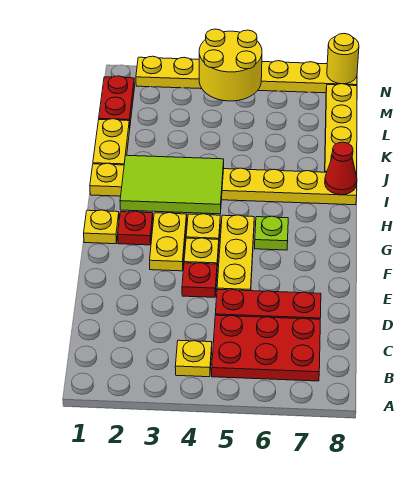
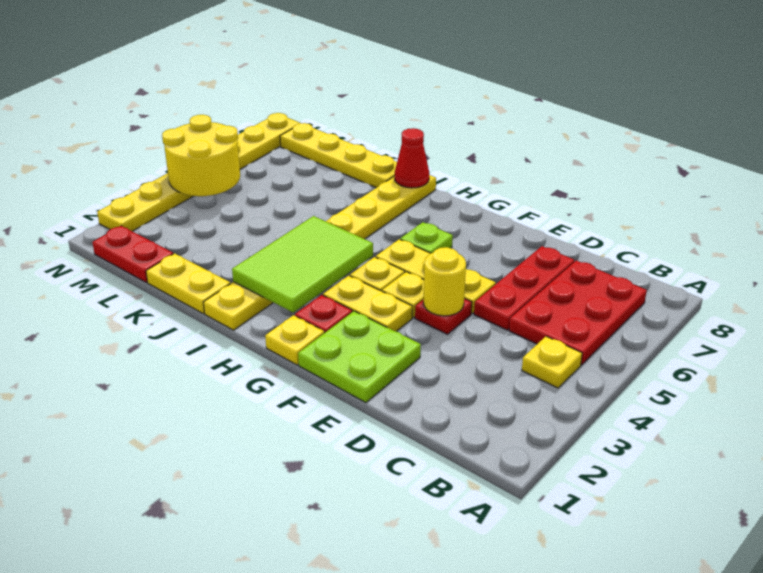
none -> lime plate E1:F2 level 1
yellow round brick N8 level 2 -> yellow round brick E4 level 2

